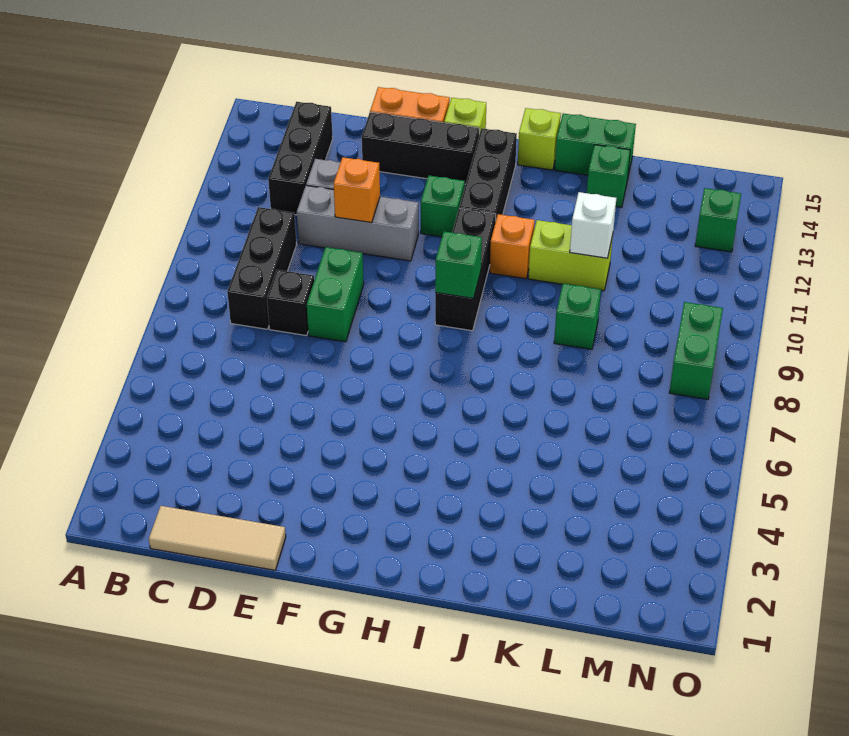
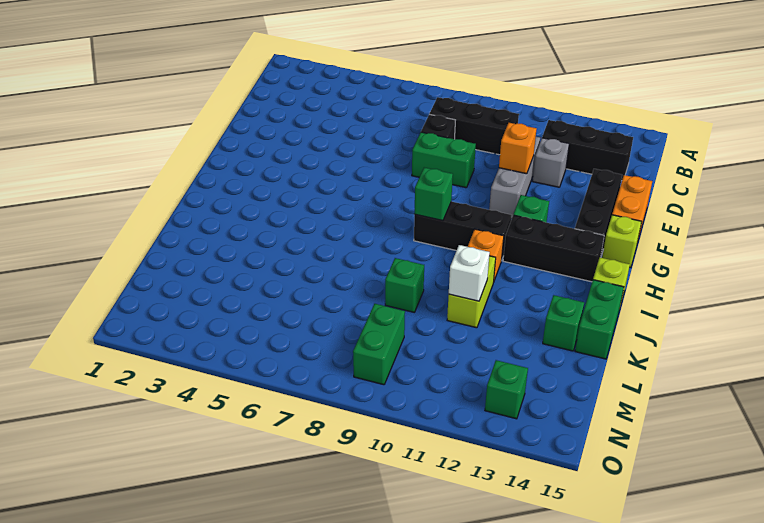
tan tile C1:E1 level 1 -> none
green brick N8:N9 level 1 -> green brick M9:N9 level 1

